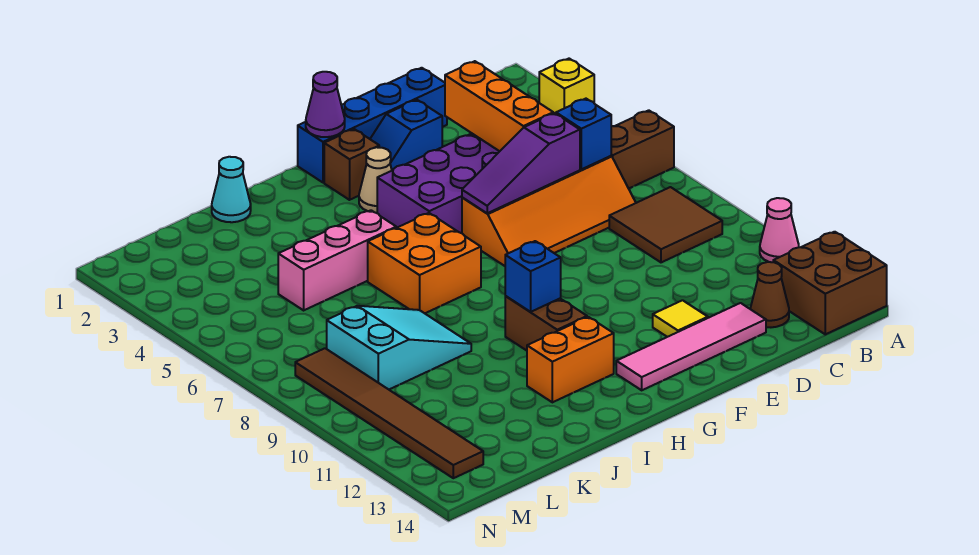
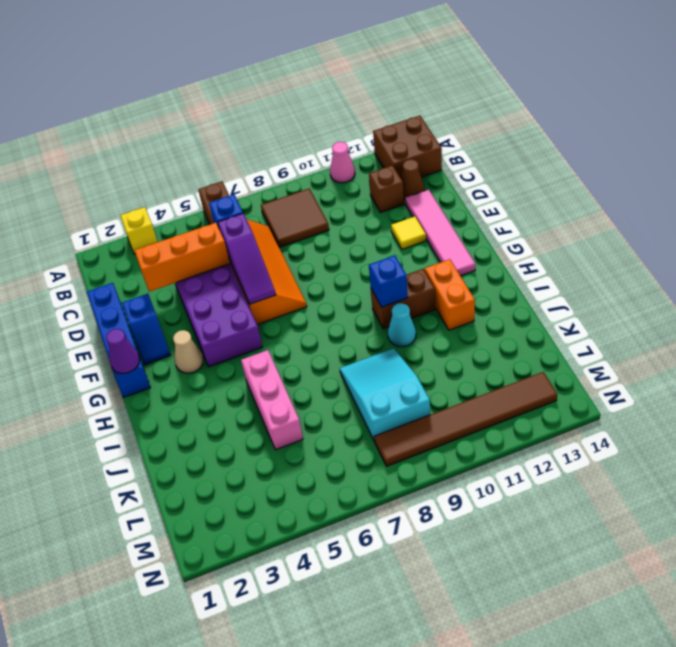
brown brick G2 level 1 -> brown brick C12 level 1
orange brick H6:I7 level 1 -> none
cyan cone J1 level 1 -> cyan cone I10 level 1

